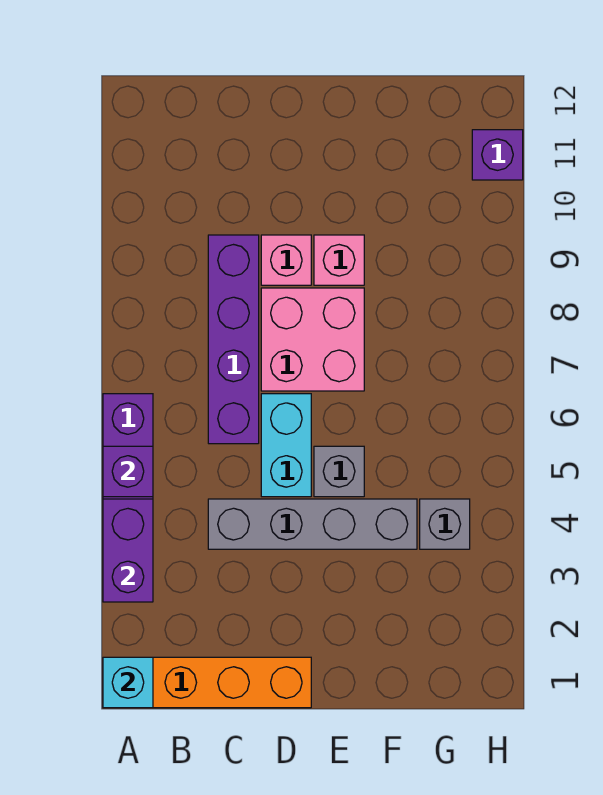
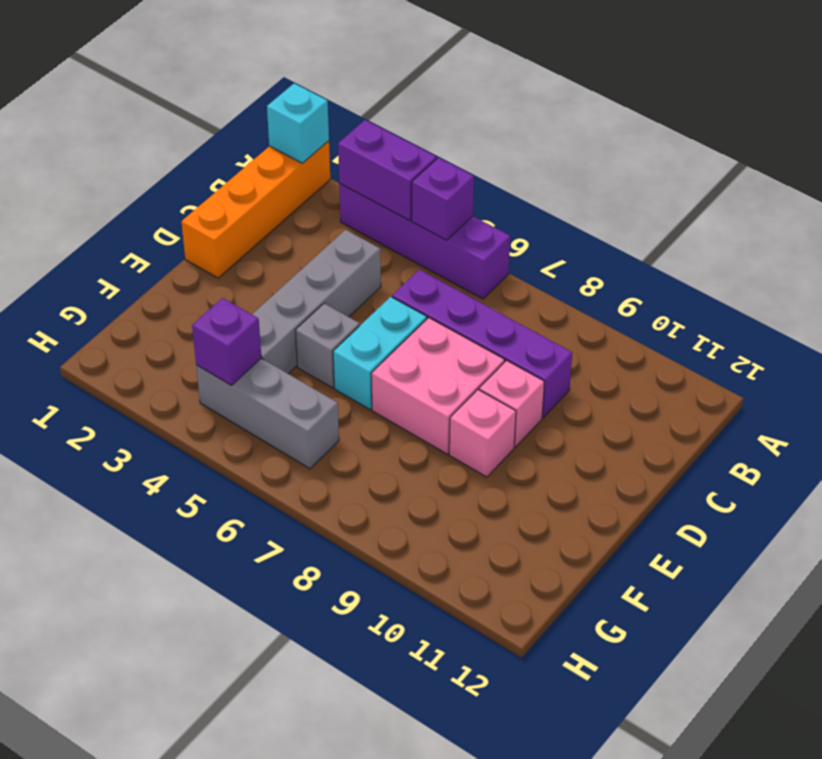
cyan brick D5:D6 level 1 -> cyan brick D6:E6 level 1
grey brick G4 level 1 -> grey brick G4:G6 level 1
purple brick H11 level 1 -> purple brick G4 level 2

